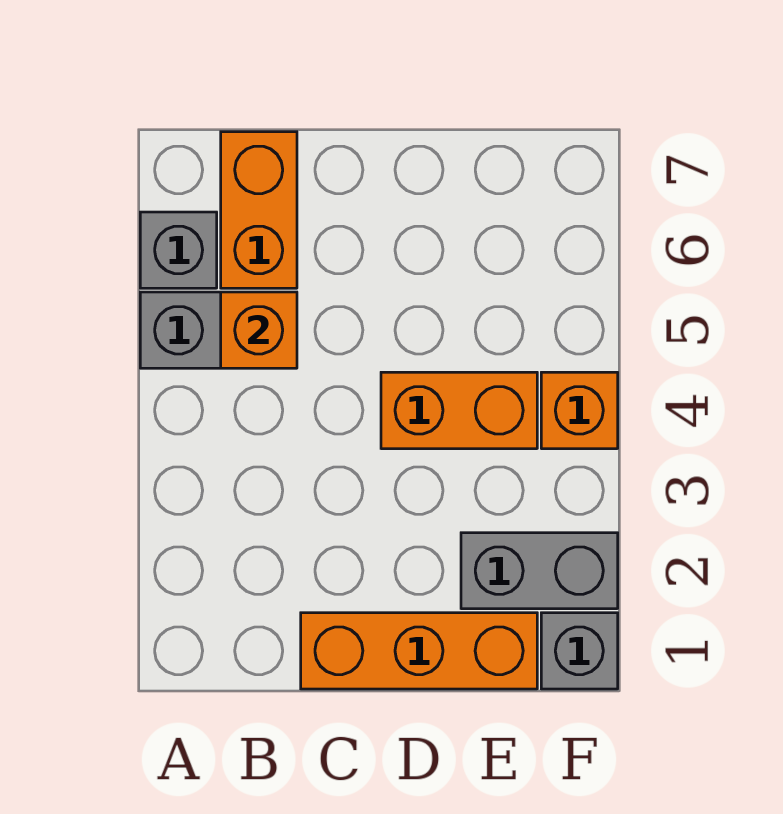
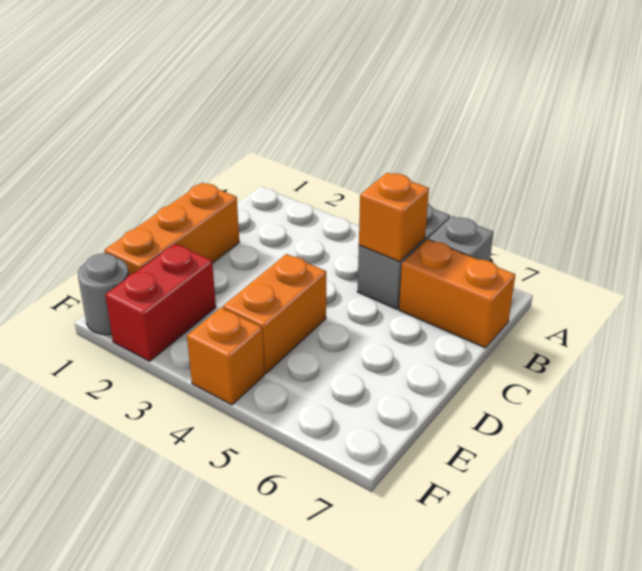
grey brick E2:F2 level 1 -> red brick E2:F2 level 1
grey brick F1 level 1 -> grey round brick F1 level 1

